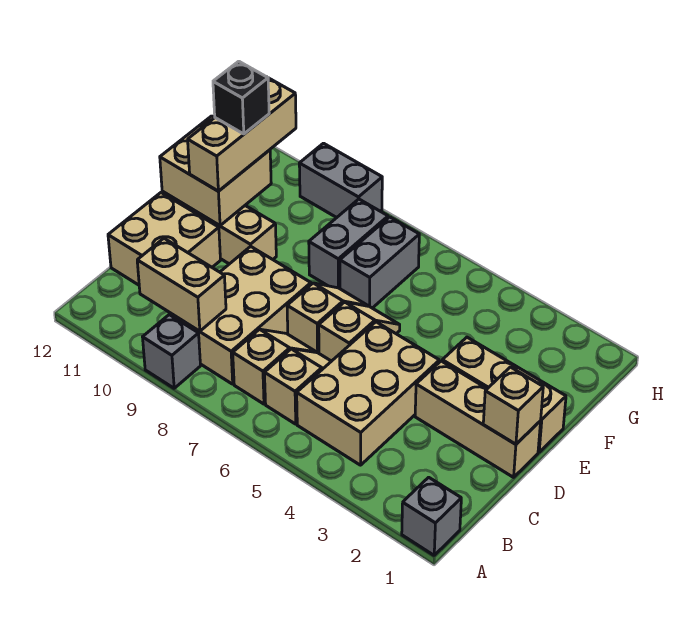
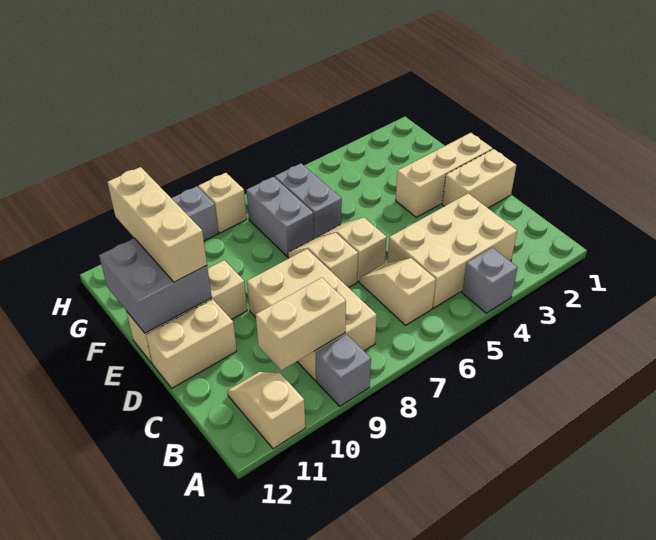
grey brick A1 level 1 -> grey brick A4 level 1
tan brick B4:D5 level 1 -> tan brick B3:C5 level 1
tan slope B7:C7 level 1 top B -> tan slope A11:B11 level 1 top A
tan brick C11:D12 level 1 -> tan brick D11:D12 level 1
tan brick D1:D3 level 1 -> tan brick D1:D2 level 1
tan brick D1 level 2 -> tan brick H8 level 1
tan brick E11:F12 level 2 -> grey brick E11:F12 level 2
grey brick F8:G8 level 1 -> grey brick F6:G6 level 1
black brick F11 level 4 -> none

